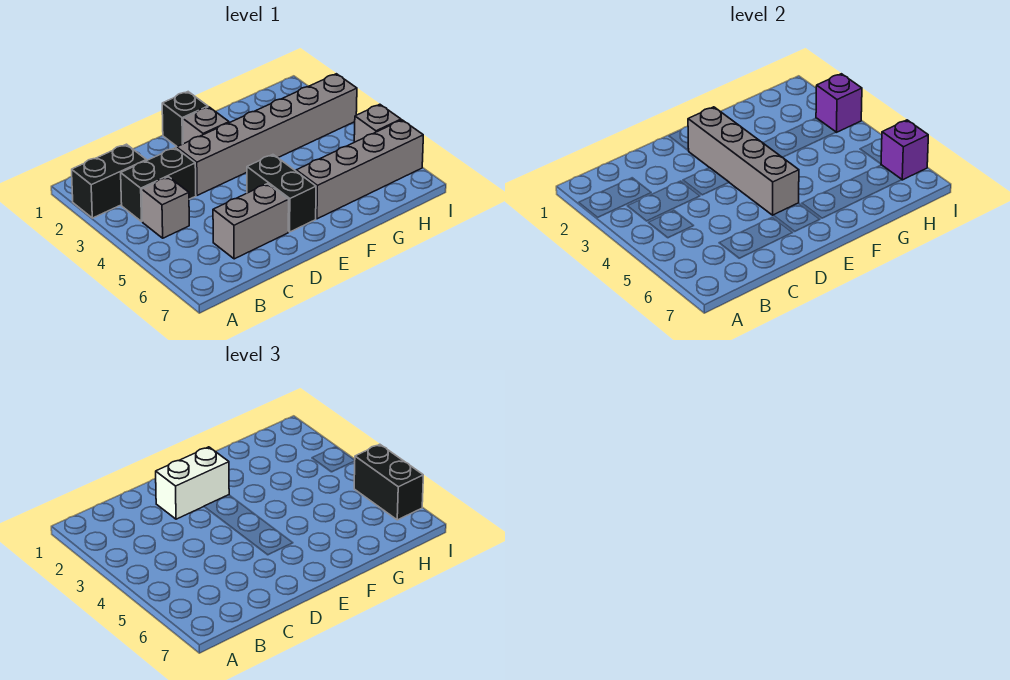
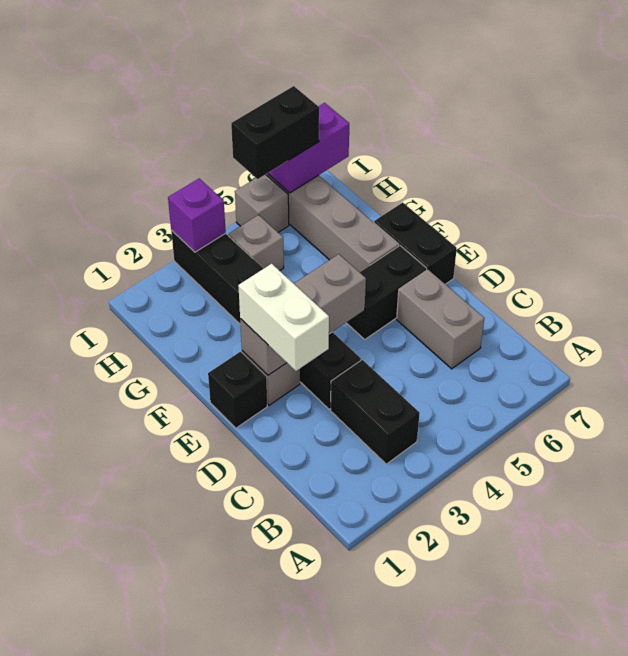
black brick A2:B2 level 1 -> black brick E7:F7 level 1
grey brick B4 level 1 -> grey brick H4 level 1
grey brick D3:I3 level 1 -> black brick D3:I3 level 1
grey brick E2:E5 level 2 -> grey brick E2:E4 level 2
purple brick I6 level 2 -> purple brick I6:I7 level 2

